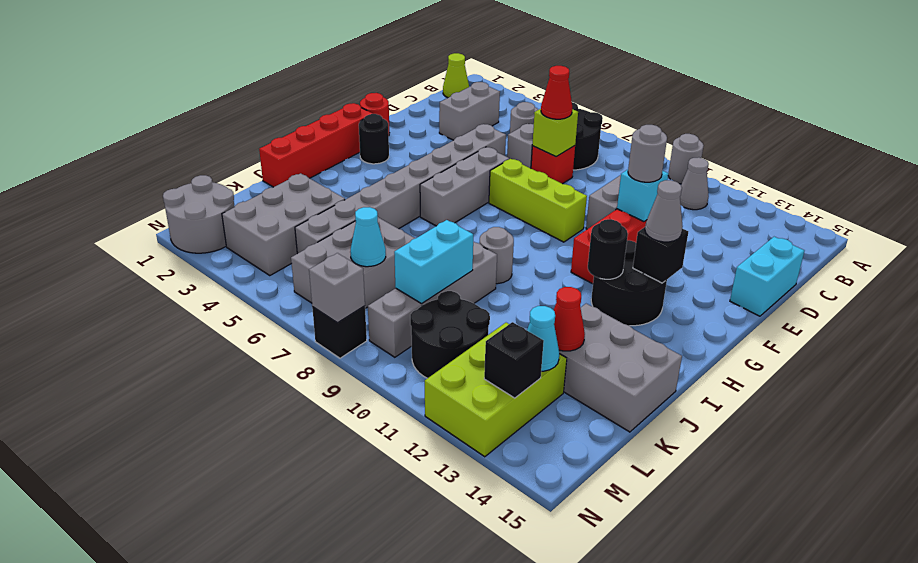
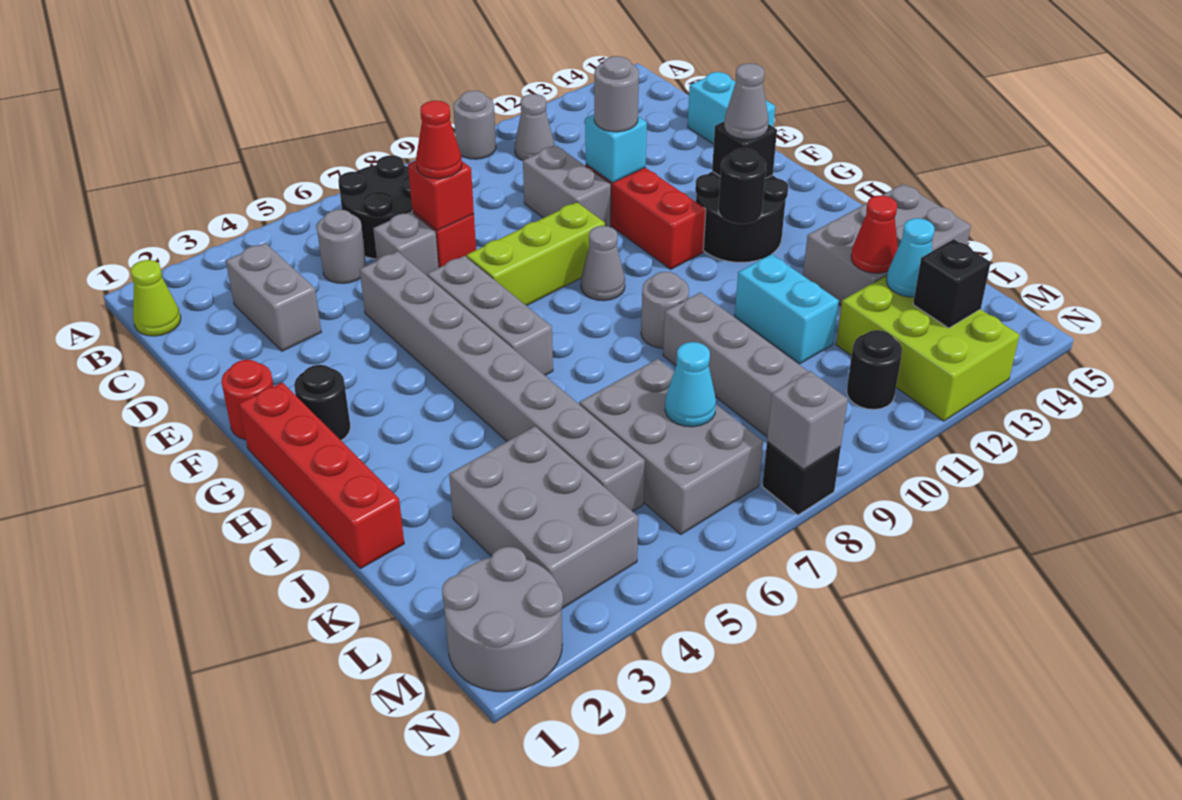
lime brick D7 level 2 -> red brick D7 level 2
none -> grey cone G9 level 1
cyan brick K9:L9 level 2 -> cyan brick J11:K11 level 1
black round brick L10:M11 level 1 -> black round brick M11 level 1

